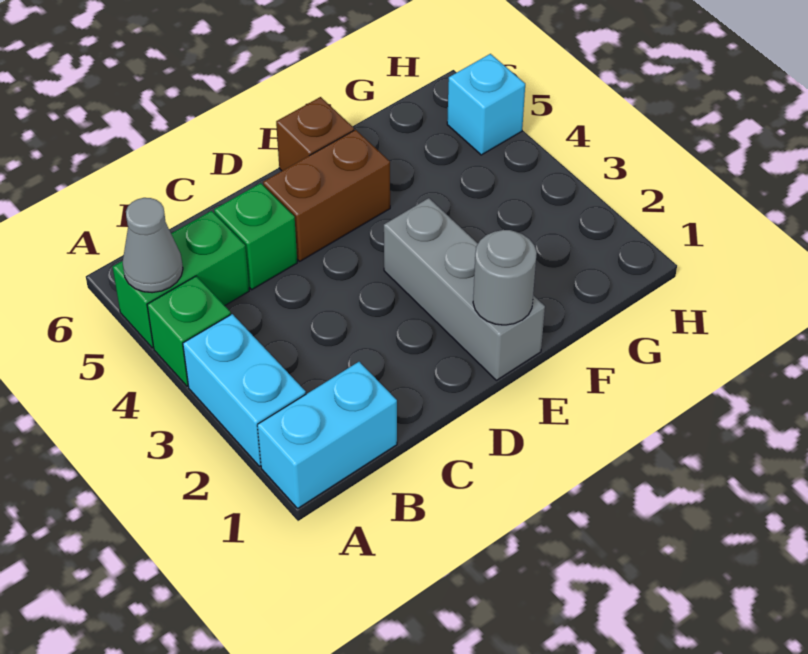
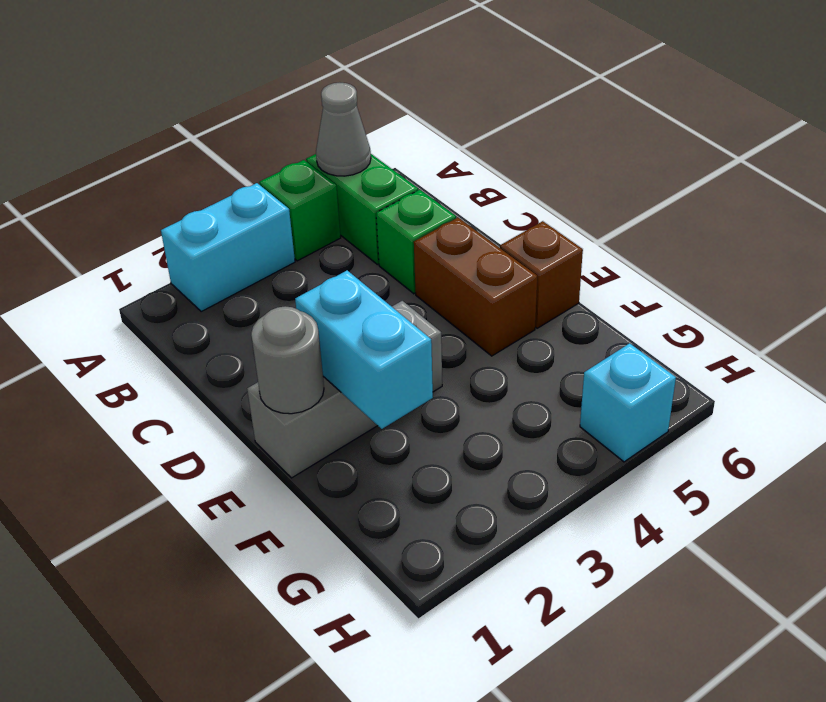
cyan brick A1:B1 level 1 -> cyan brick E2:F2 level 2

